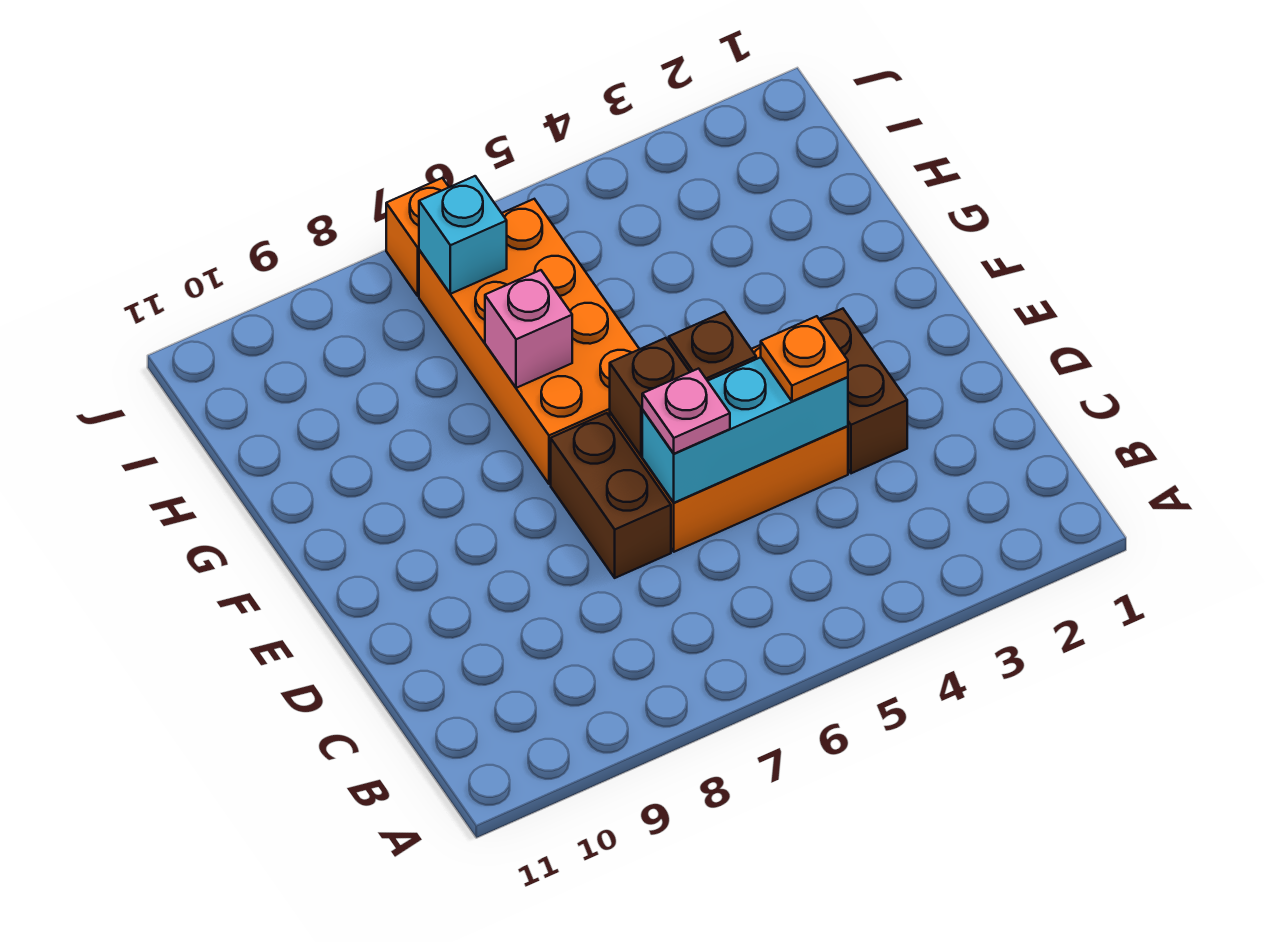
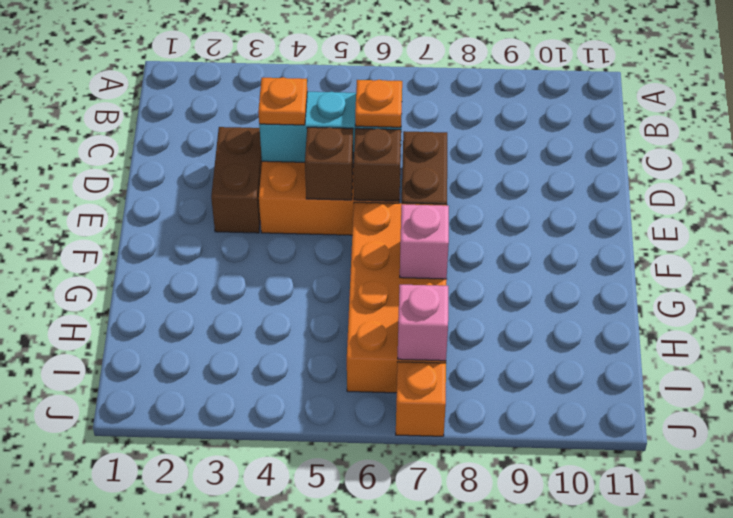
pink plate D6 level 3 -> orange plate D6 level 3
cyan brick I7 level 2 -> pink brick I7 level 2

